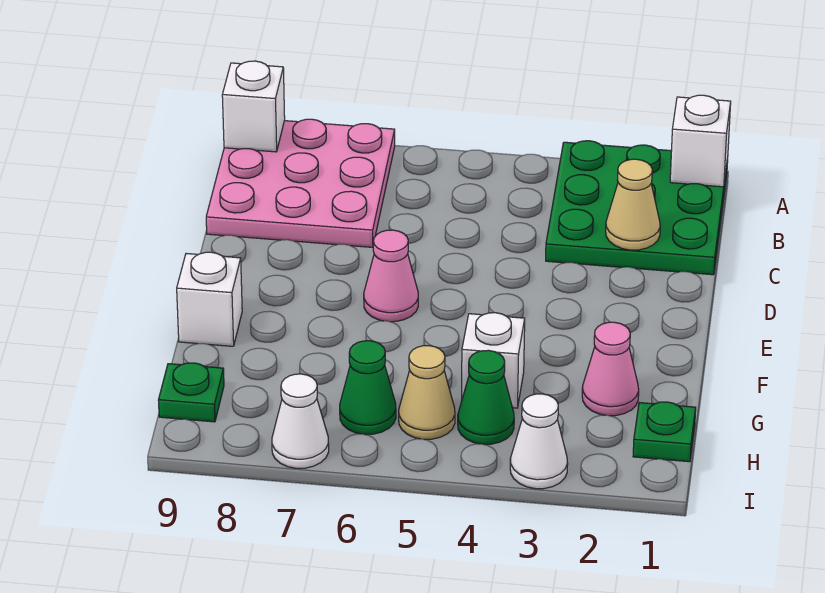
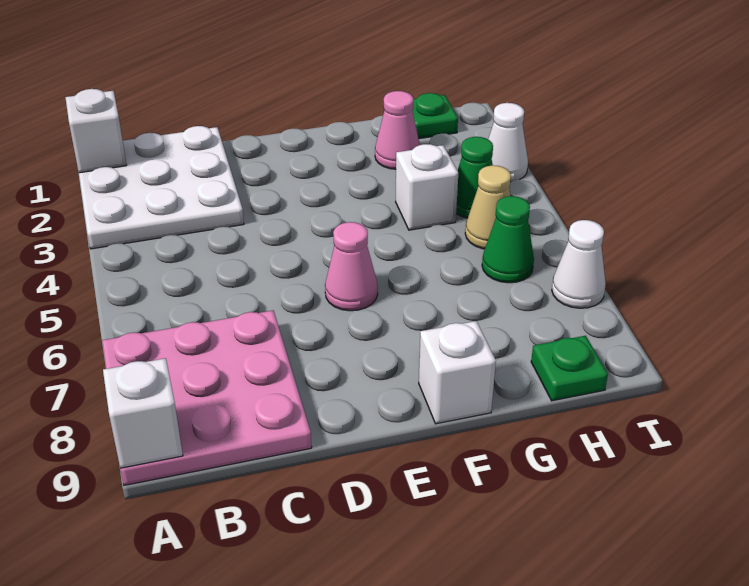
green plate A1:C3 level 1 -> white plate A1:C3 level 1
tan cone C2 level 2 -> none

